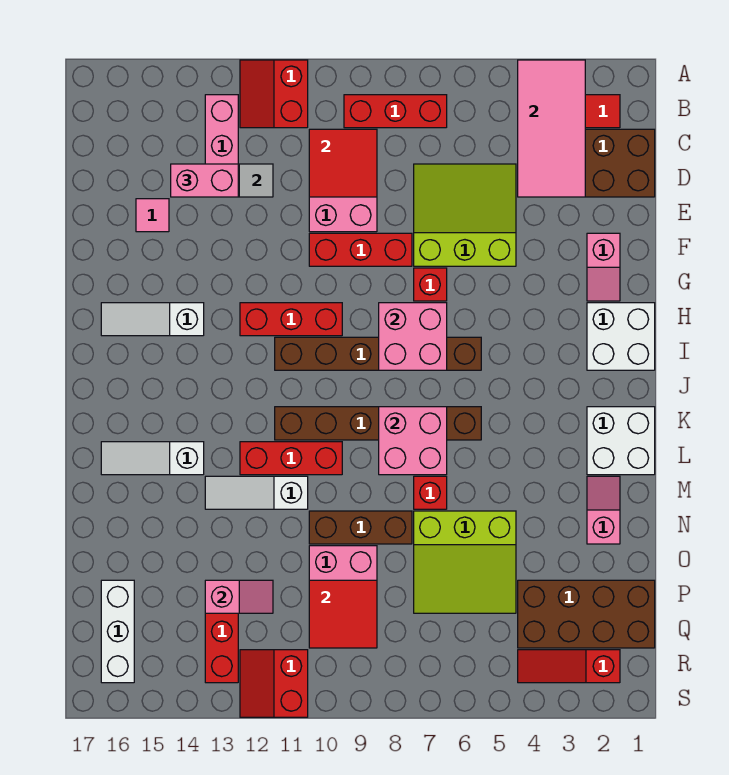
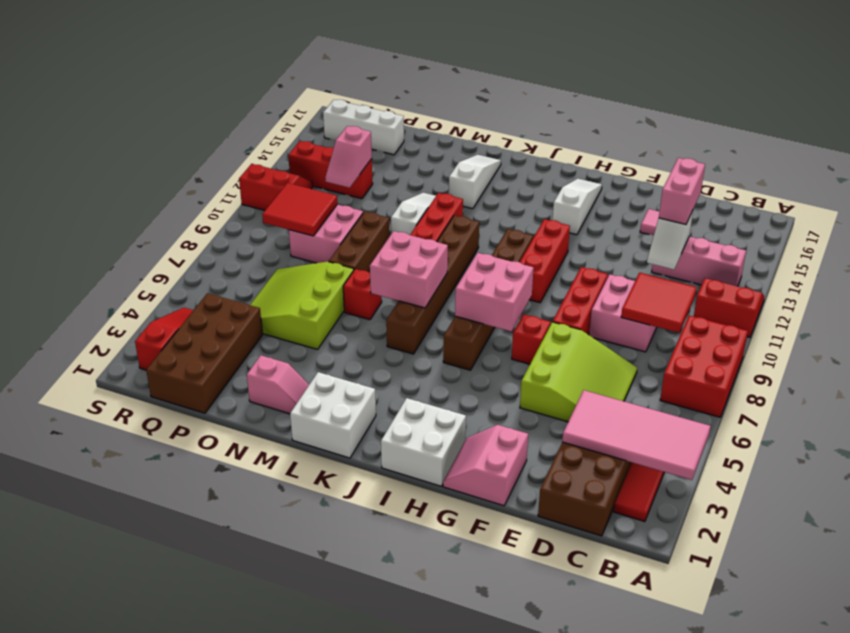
red brick B7:B9 level 1 -> red brick A7:B9 level 1
pink slope F2:G2 level 1 top F -> pink slope F1:G2 level 1 top F

